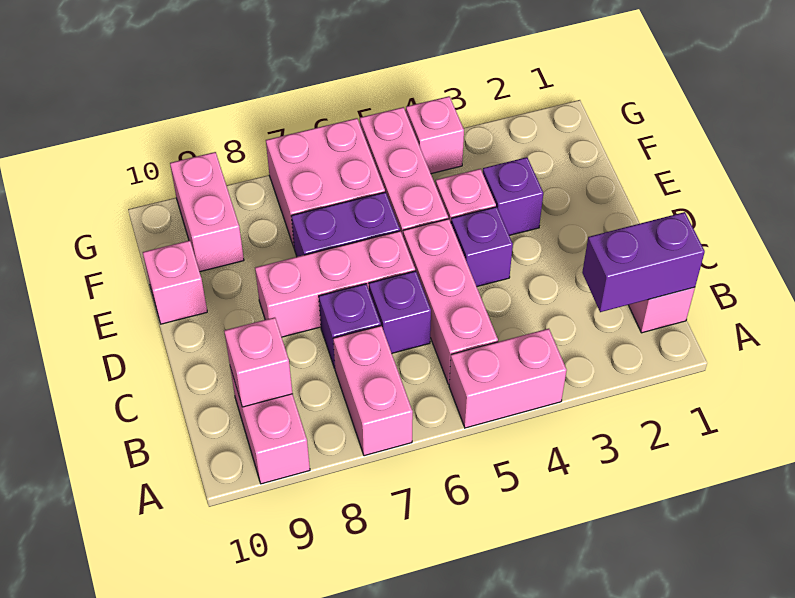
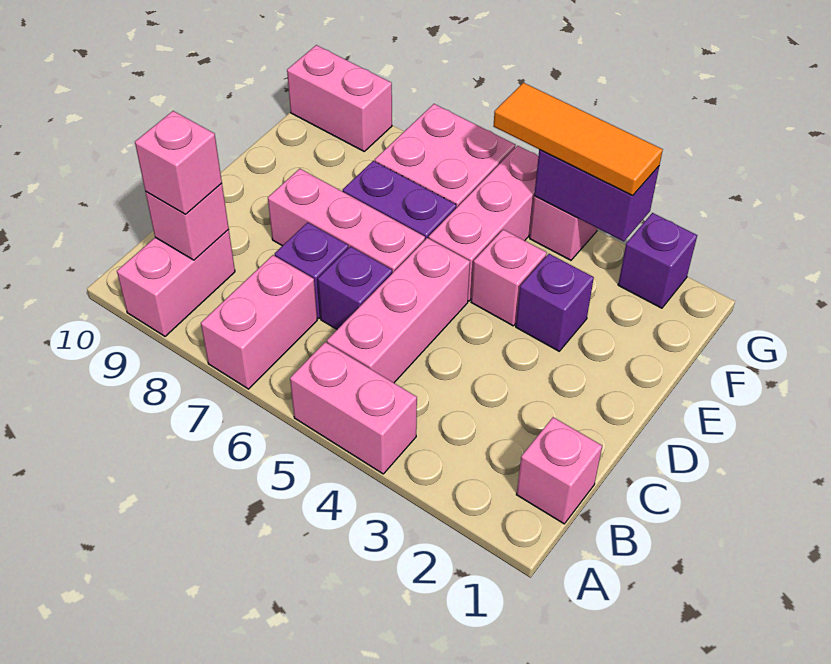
purple brick B1:B2 level 2 -> purple brick G3:G4 level 2
purple brick D4 level 1 -> purple brick G2 level 1
pink brick E10 level 1 -> pink brick B9 level 3
pink brick F9:G9 level 1 -> pink brick G9:G10 level 1
none -> orange tile G3:G5 level 3

